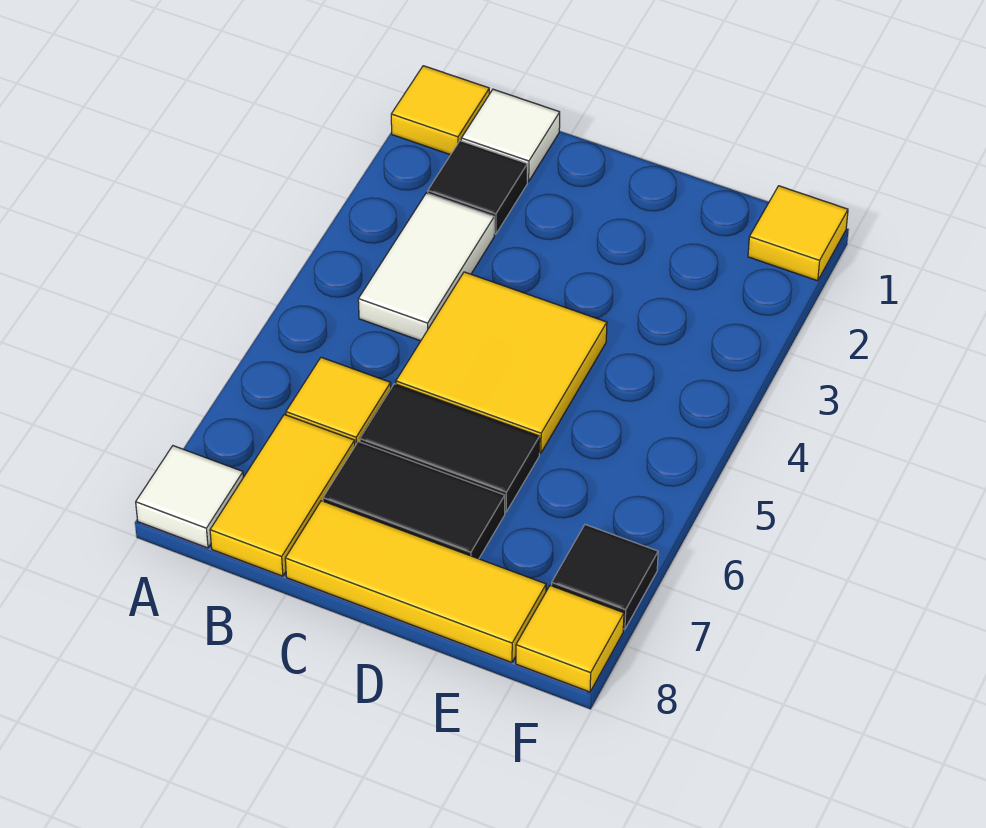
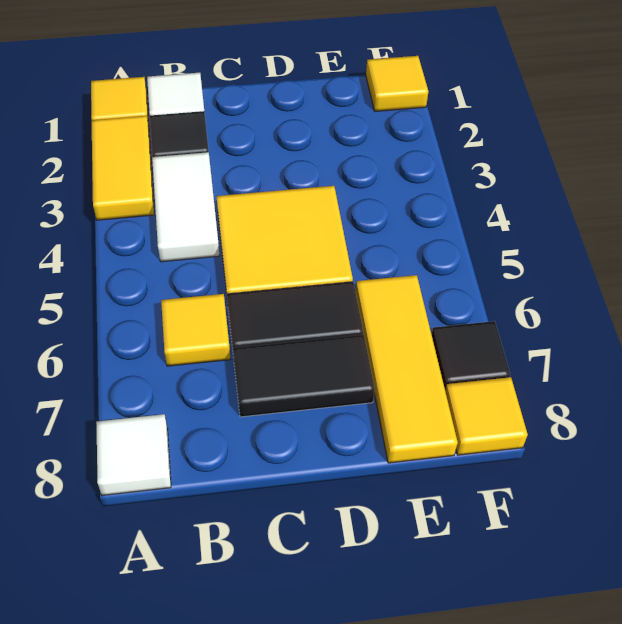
yellow tile B7:B8 level 1 -> yellow tile A2:A3 level 1
yellow tile C8:E8 level 1 -> yellow tile E6:E8 level 1

